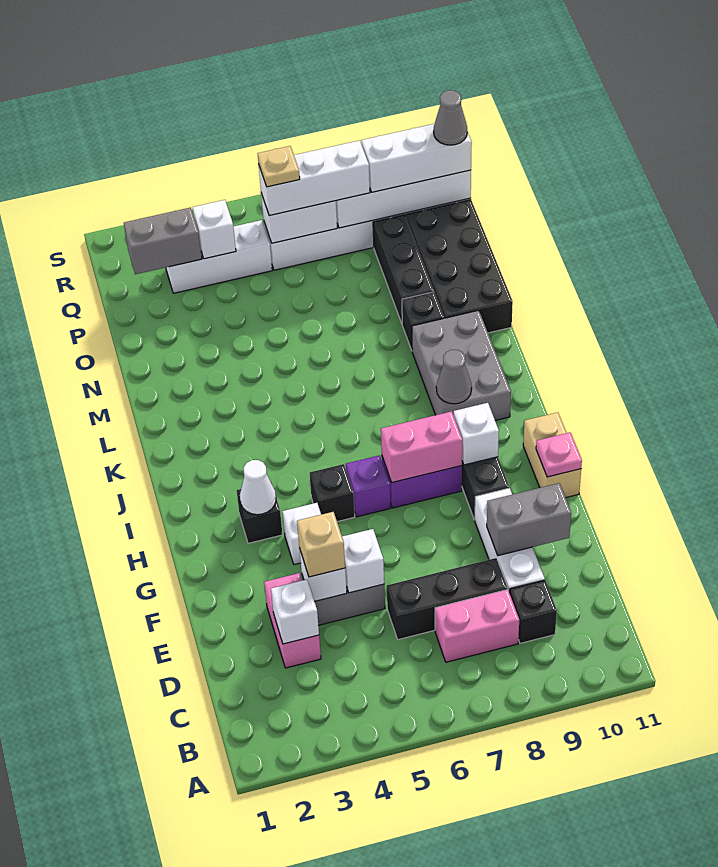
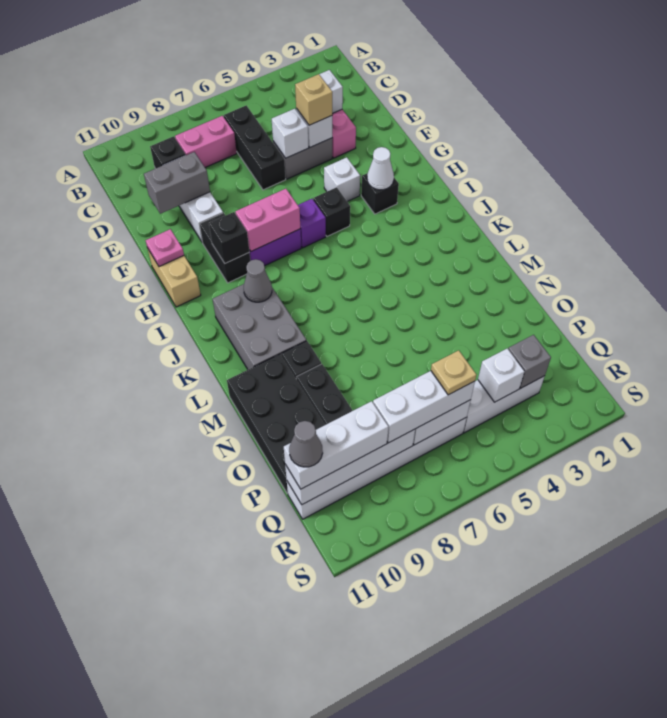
black brick D6:D8 level 1 -> black brick C6:E6 level 1
white brick H9 level 2 -> black brick H9 level 2
grey brick Q2:Q3 level 2 -> grey brick Q3 level 2

